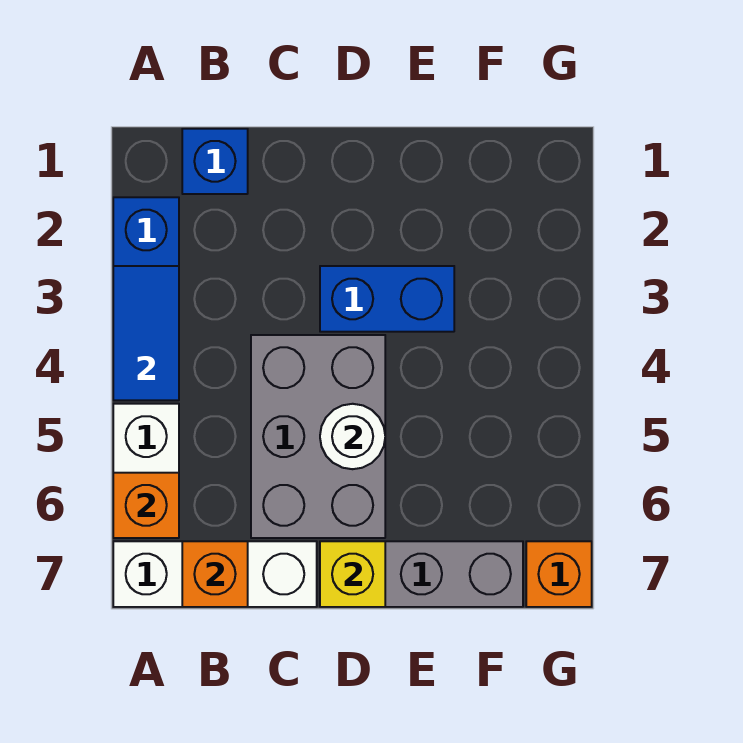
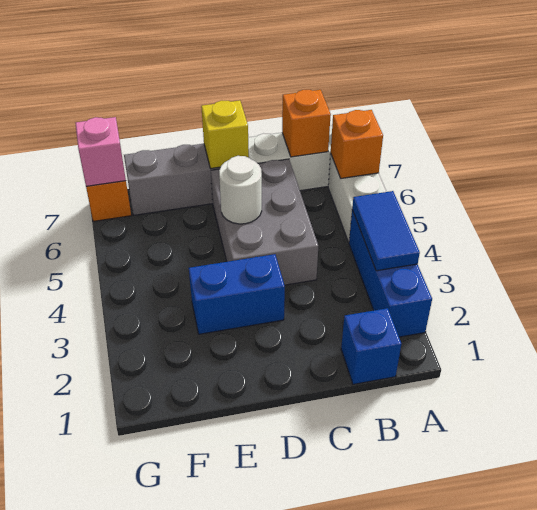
none -> pink brick G7 level 2

